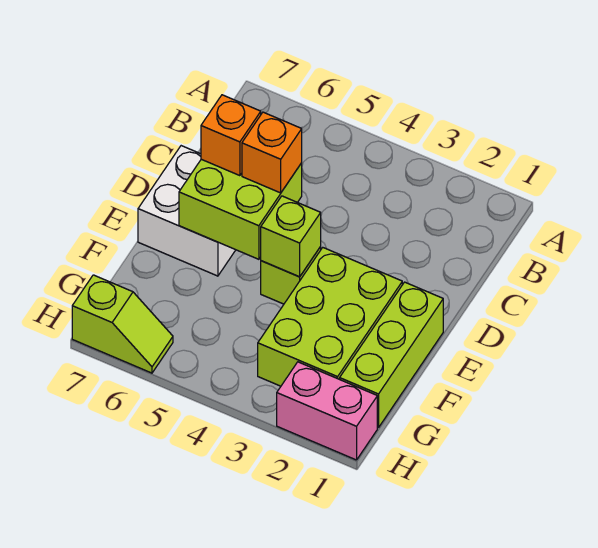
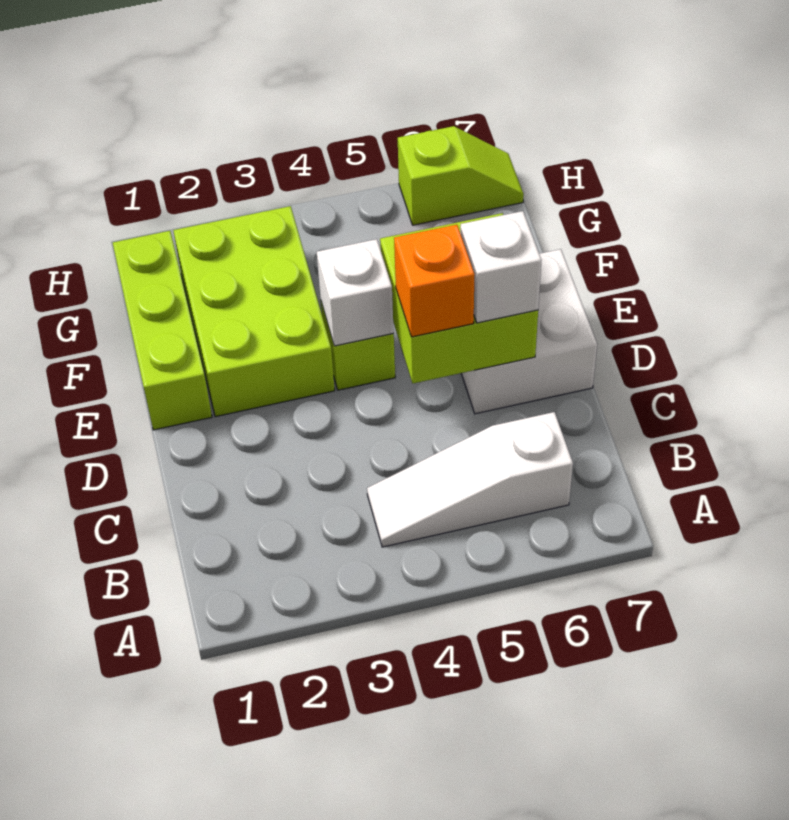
none -> white slope B4:B6 level 1 top 6
orange brick D6 level 3 -> white brick D6 level 3
lime brick E4 level 2 -> white brick E4 level 2
pink brick H1:H2 level 1 -> none
lime slope H6:H7 level 1 top 7 -> lime slope H6:H7 level 1 top 6

